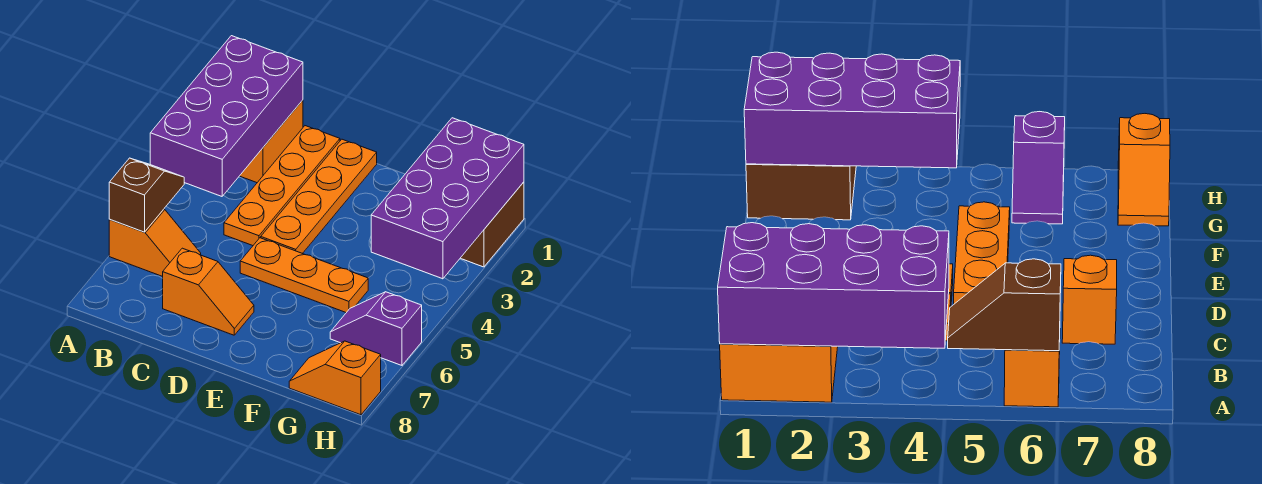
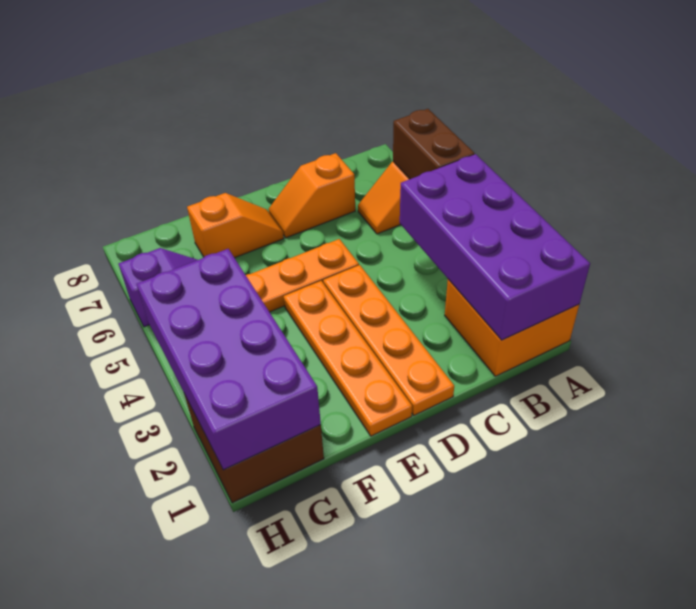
brown slope A5:A6 level 2 top 6 -> brown brick A5:A6 level 2
orange plate C1:C4 level 1 -> orange plate E1:E4 level 1
orange slope G8:H8 level 1 top H -> orange slope E7:F7 level 1 top F

